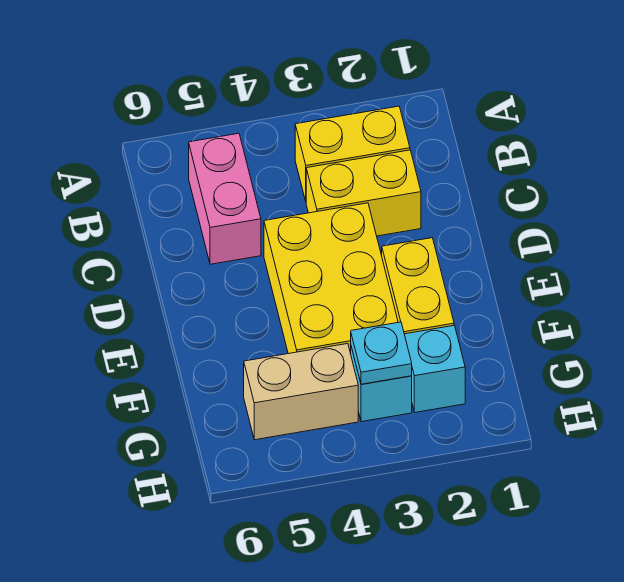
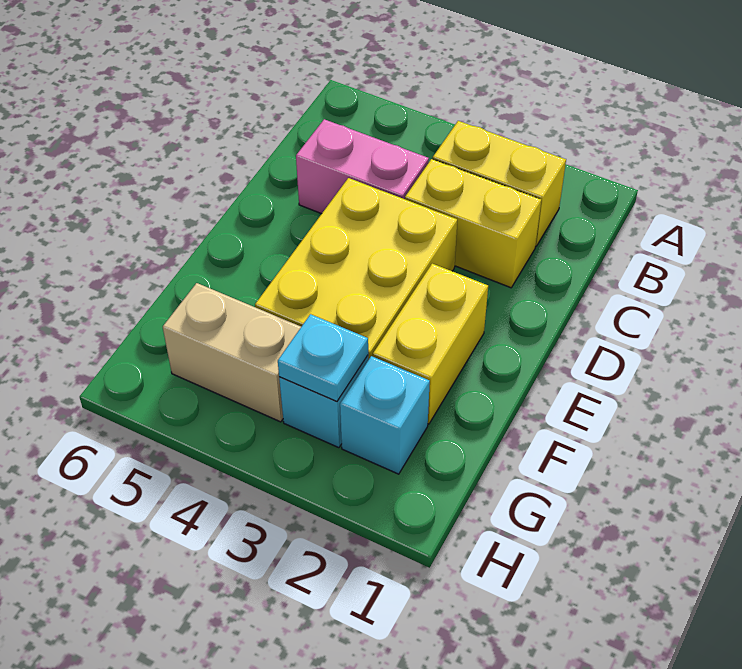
pink brick B5:C5 level 1 -> pink brick C4:C5 level 1

